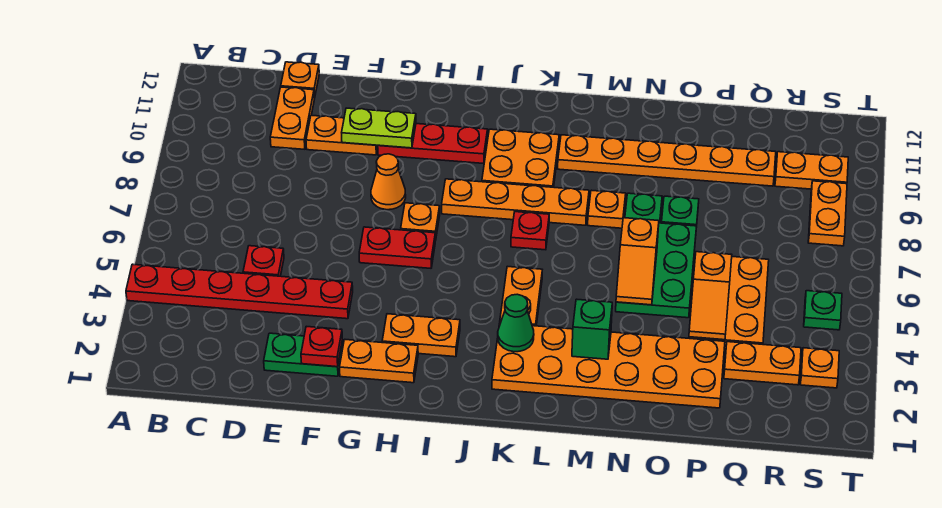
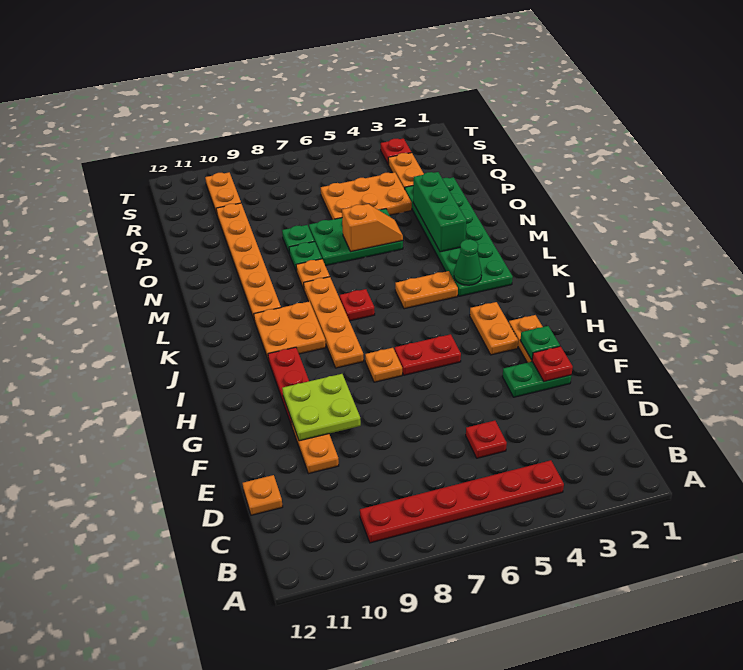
red plate A4:F4 level 1 -> red plate B4:B9 level 1
orange plate D10:D11 level 1 -> none
green plate E2:F2 level 1 -> green plate F2:F3 level 1
lime plate F10:G10 level 2 -> lime plate F9:G10 level 2
red plate G6:H6 level 1 -> red plate H5:H6 level 1
orange cone G8 level 1 -> none
orange plate K2:P3 level 1 -> green plate K2:P3 level 1
green brick M3 level 2 -> green brick M3:O3 level 2
orange slope P4:P5 level 2 top 5 -> none
orange plate S3 level 1 -> red plate S3 level 1
green plate S5 level 1 -> green plate G2 level 2
orange plate S8:S9 level 1 -> none

